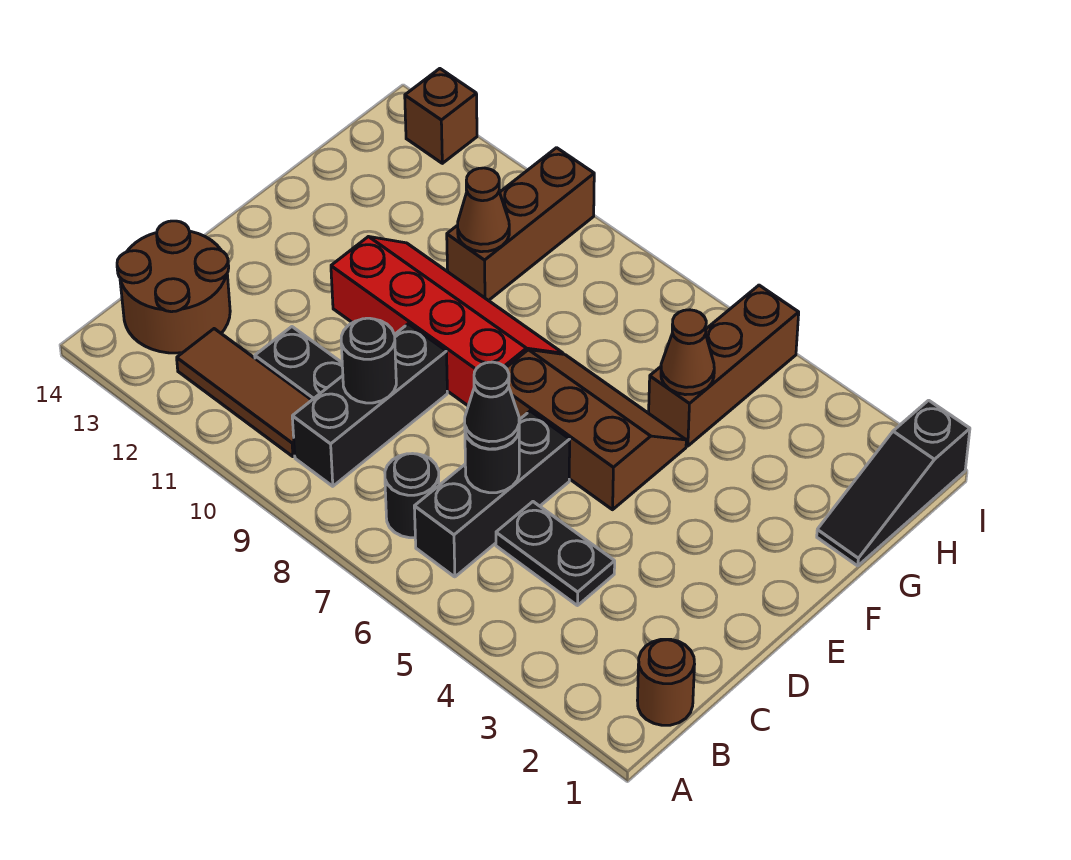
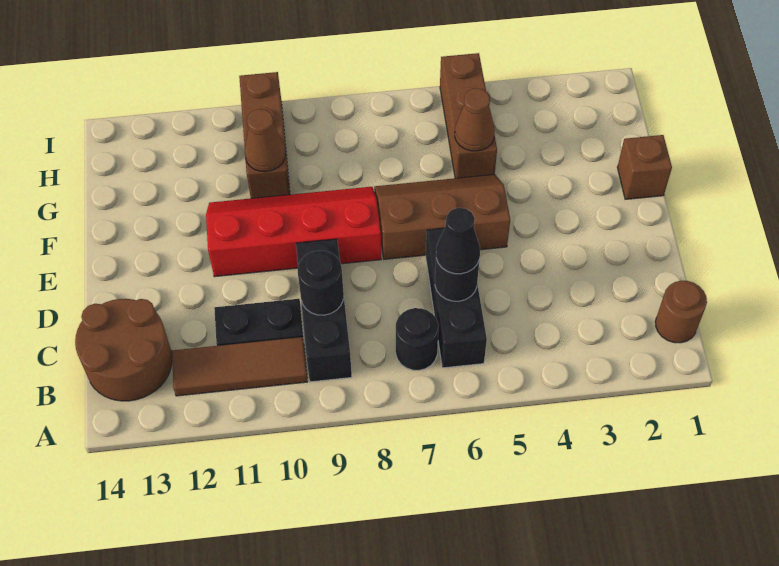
black plate C4:C5 level 1 -> none
black slope G1:I1 level 1 top I -> none
brown brick I13 level 1 -> brown brick F1 level 1

